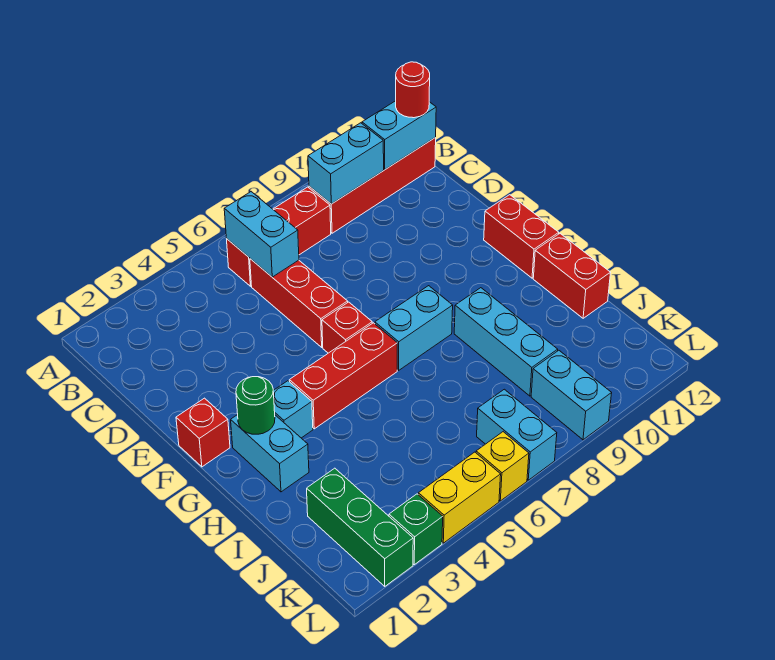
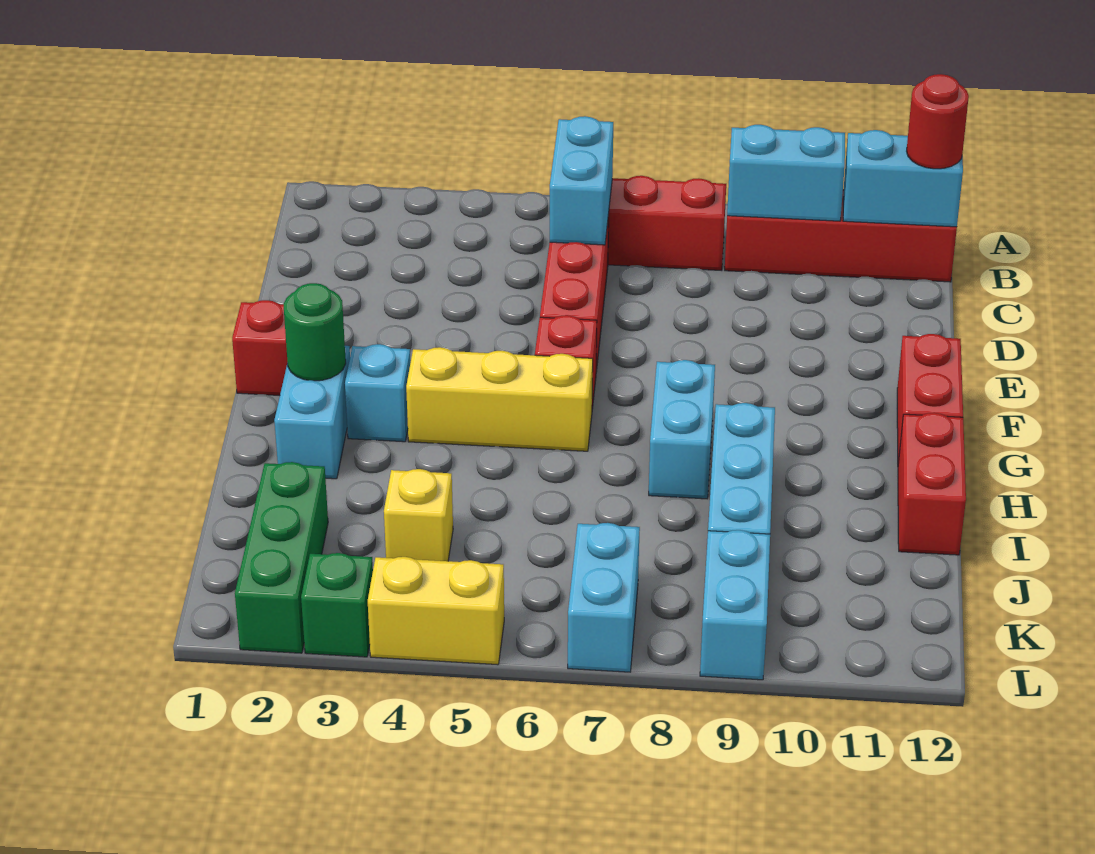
red brick G4:G6 level 1 -> yellow brick G4:G6 level 1
cyan brick G7:G8 level 1 -> cyan brick G8:H8 level 1
yellow brick L6 level 1 -> yellow brick J4 level 1

